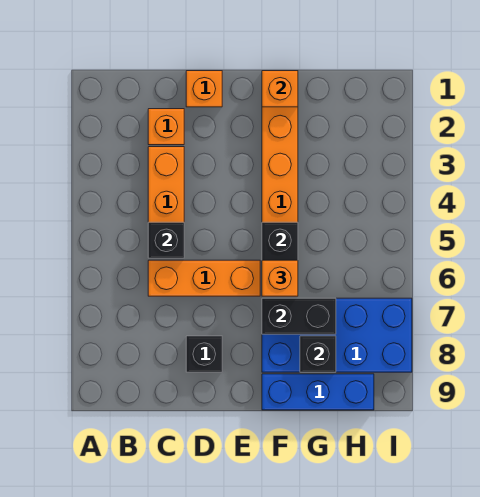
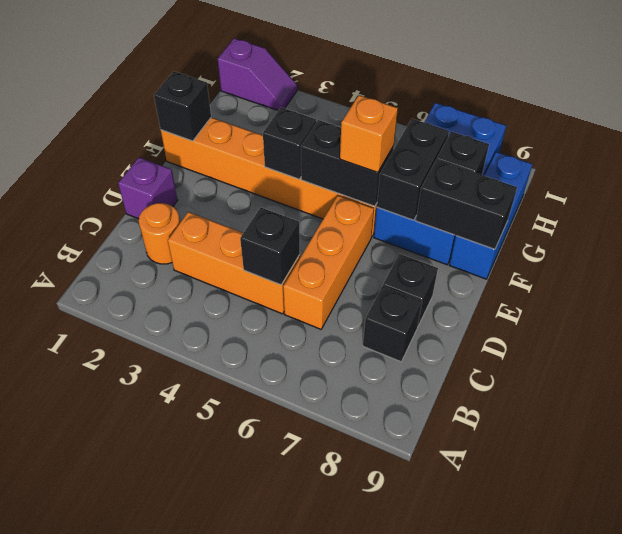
orange brick C2 level 1 -> orange round brick C2 level 1
none -> black brick C8 level 1
orange brick D1 level 1 -> purple brick D1 level 1
orange brick F1 level 2 -> black brick F1 level 2
none -> black brick F4 level 2
none -> black brick F8:F9 level 2
none -> purple slope I1:I2 level 1 top 1

